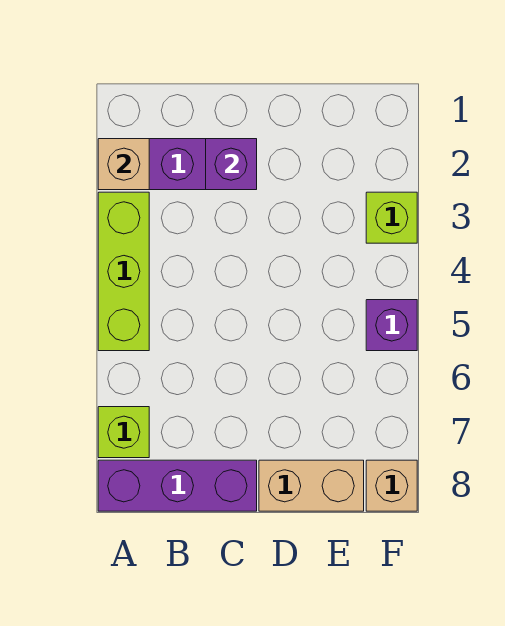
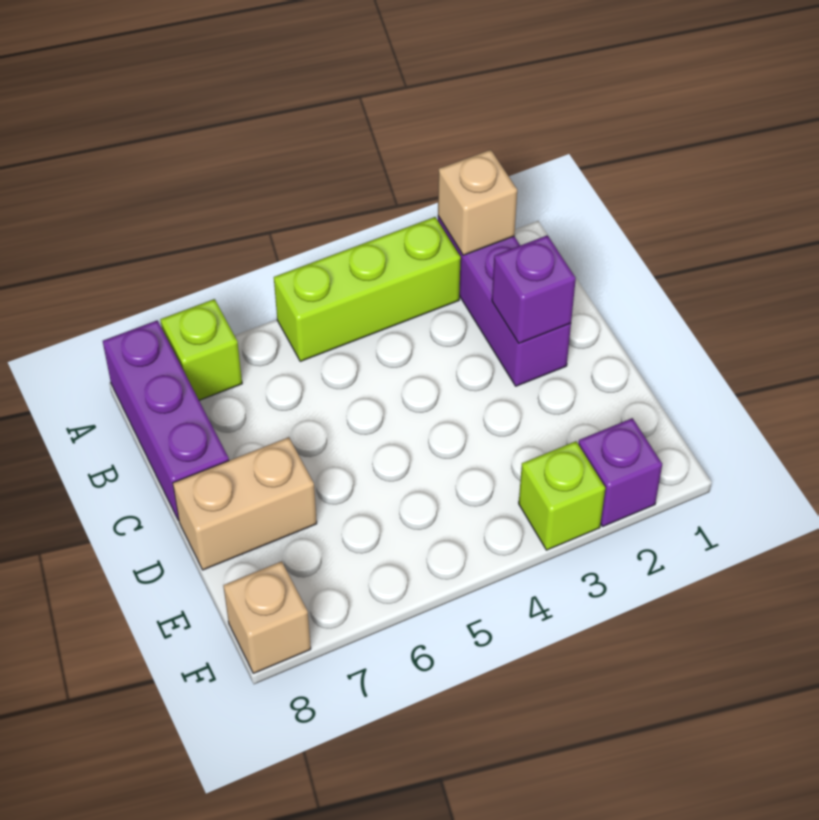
tan brick D8:E8 level 1 -> tan brick D7:D8 level 1
purple brick F5 level 1 -> purple brick F2 level 1

